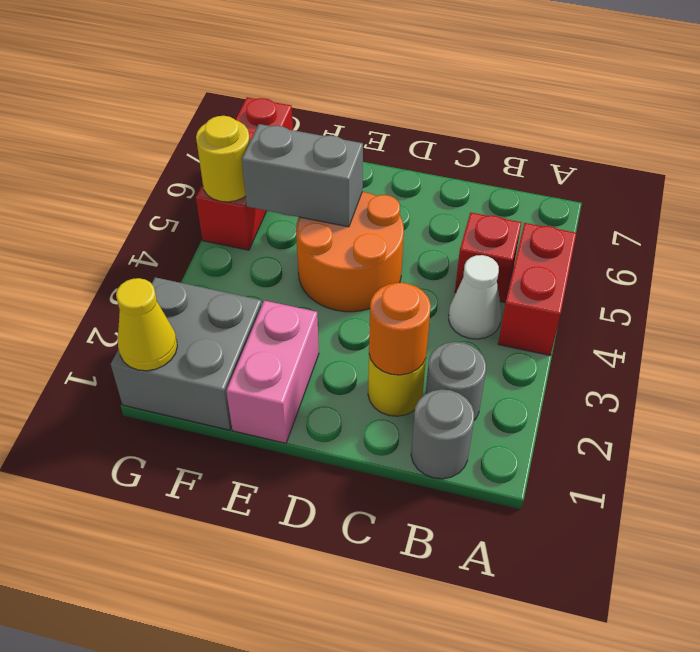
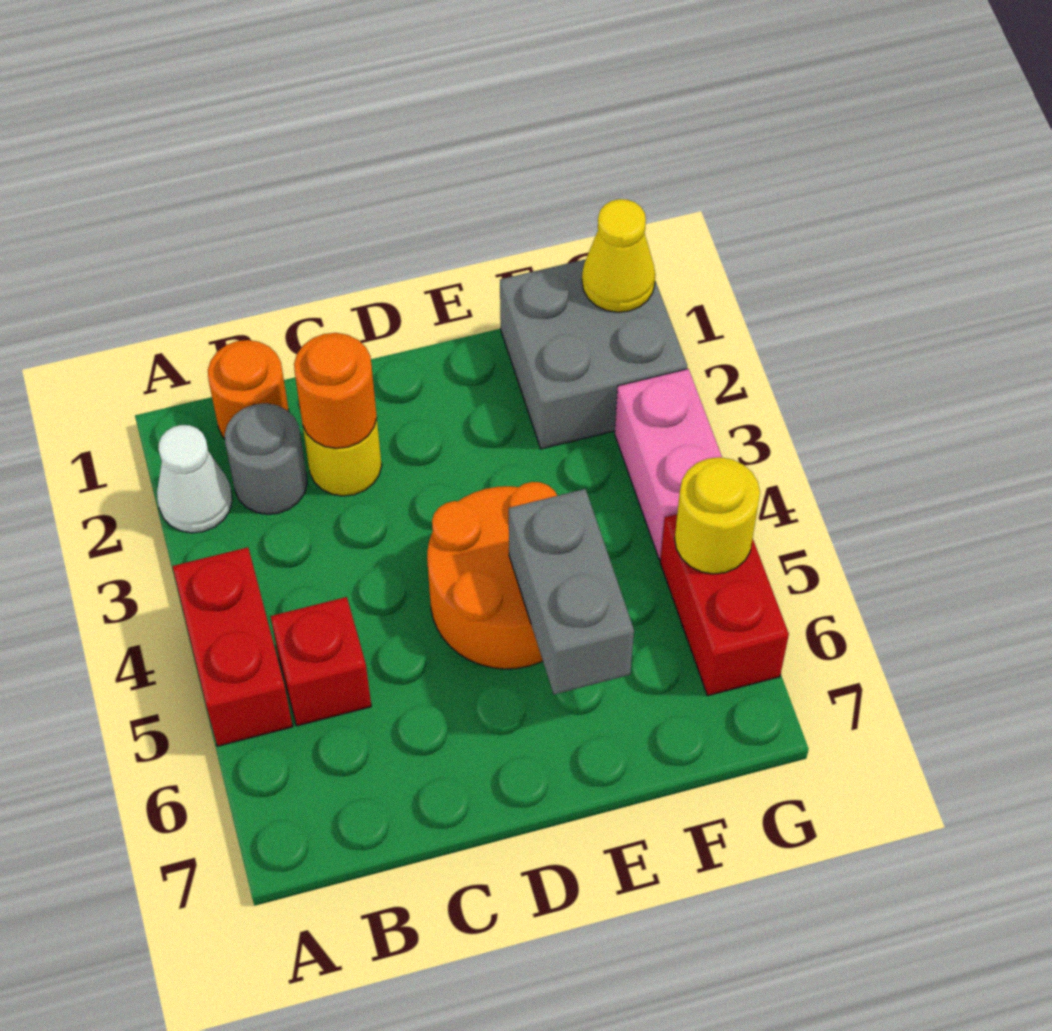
grey round brick B1 level 1 -> orange round brick B1 level 1
white cone B4 level 1 -> white cone A2 level 1
pink brick E1:E2 level 1 -> pink brick G3:G4 level 1
grey brick E5:F5 level 2 -> grey brick E5:E6 level 2
red brick G5:G7 level 1 -> red brick G5:G6 level 1

